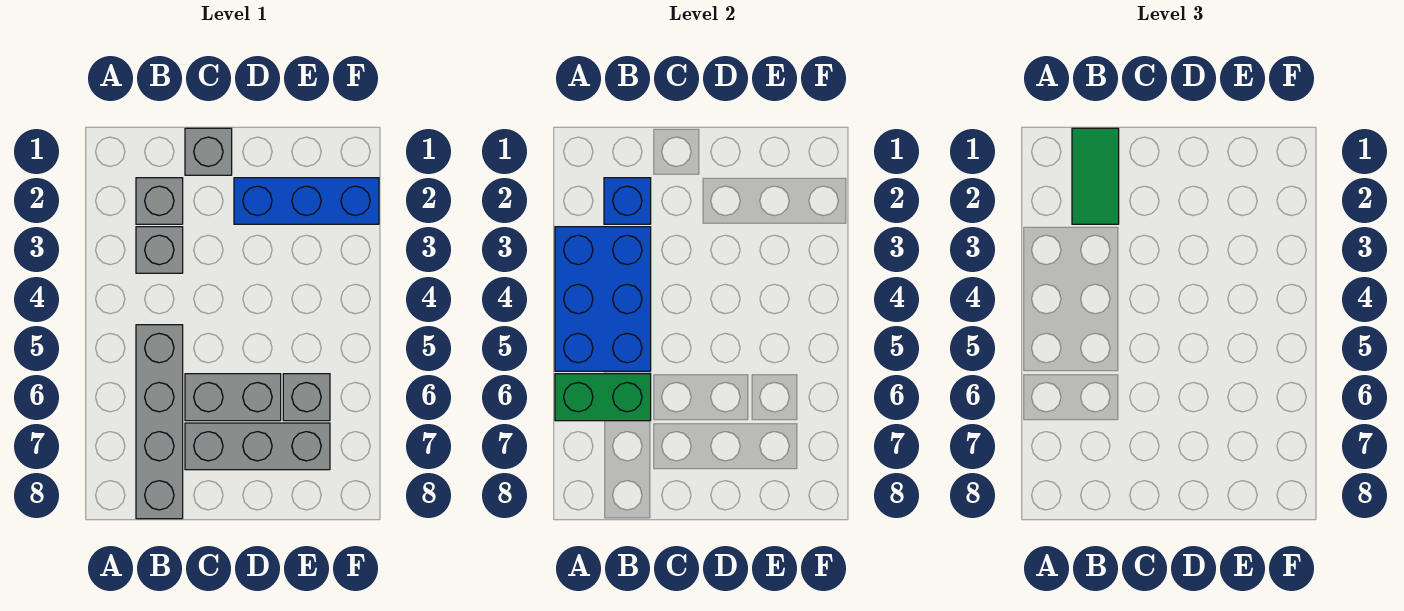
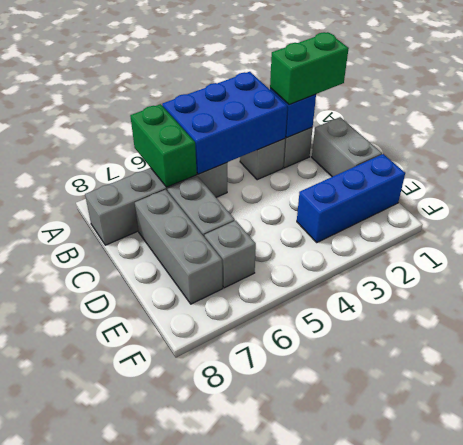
green tile B1:B2 level 3 -> green brick B1:B2 level 3
grey brick C1 level 1 -> grey brick C1:D1 level 1
blue brick D2:F2 level 1 -> blue brick E1:E3 level 1

